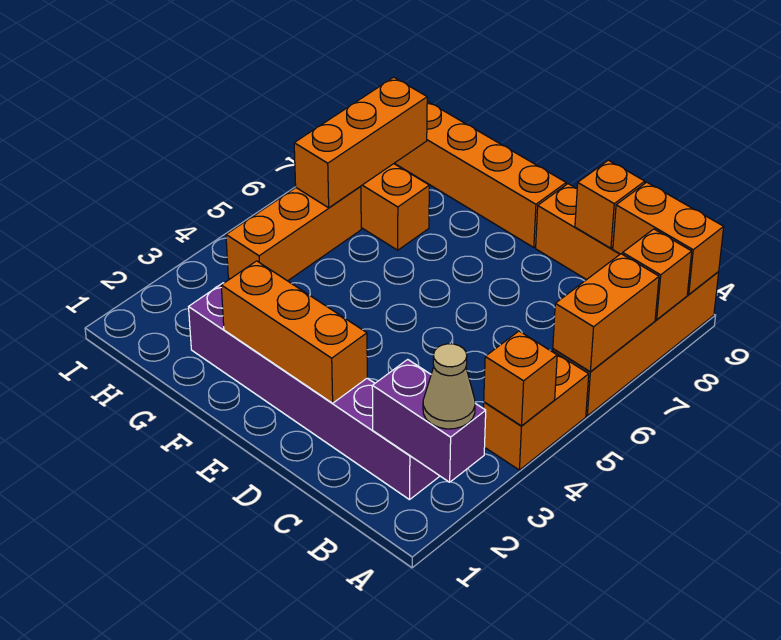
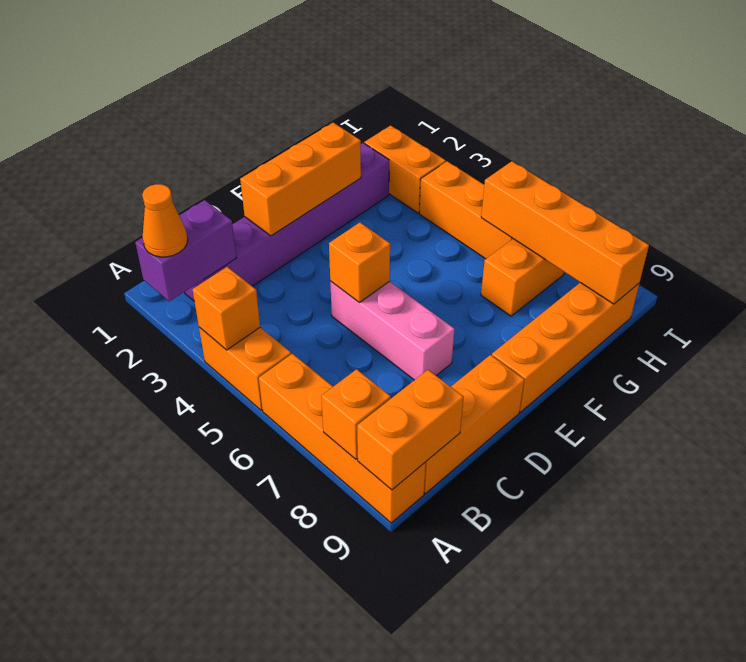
tan cone A2 level 3 -> orange cone A2 level 3
orange brick A6:A7 level 2 -> orange brick H2:H3 level 1
orange brick C9 level 2 -> orange brick D5 level 2
none -> pink brick D5:D7 level 1
orange brick H6:H8 level 2 -> orange brick H6:H9 level 2

